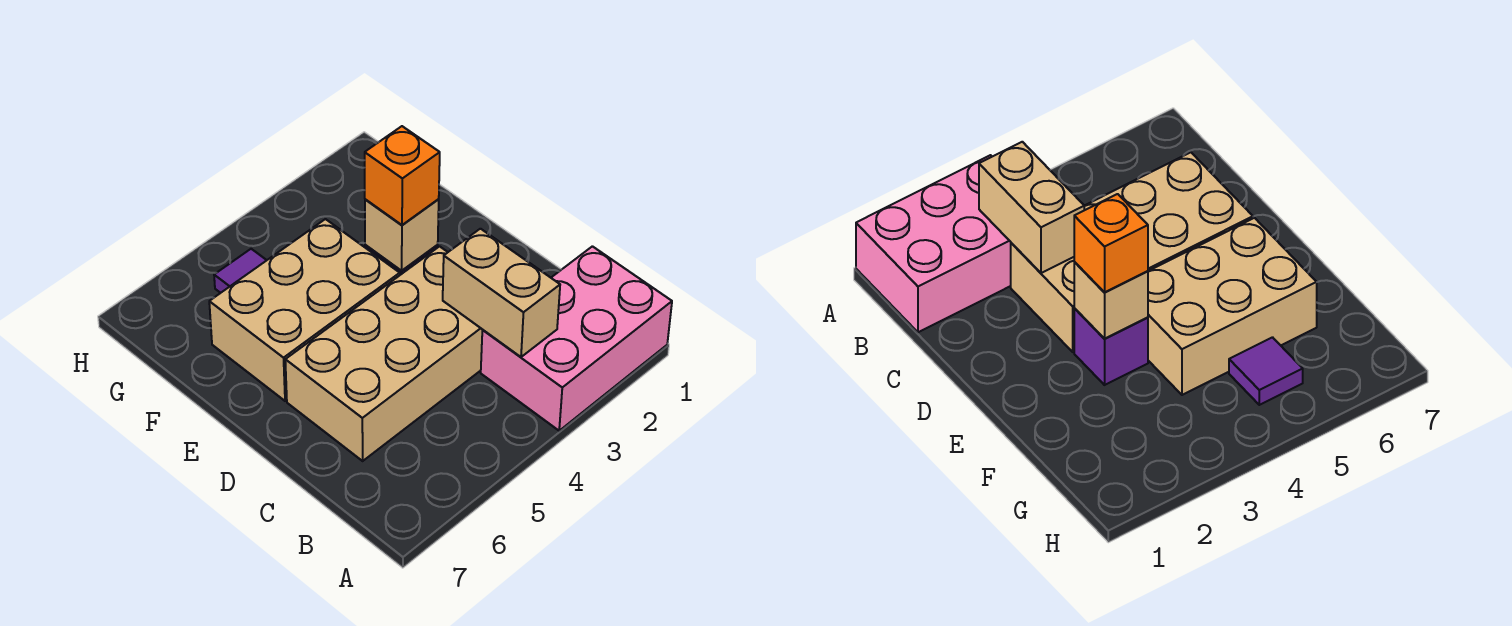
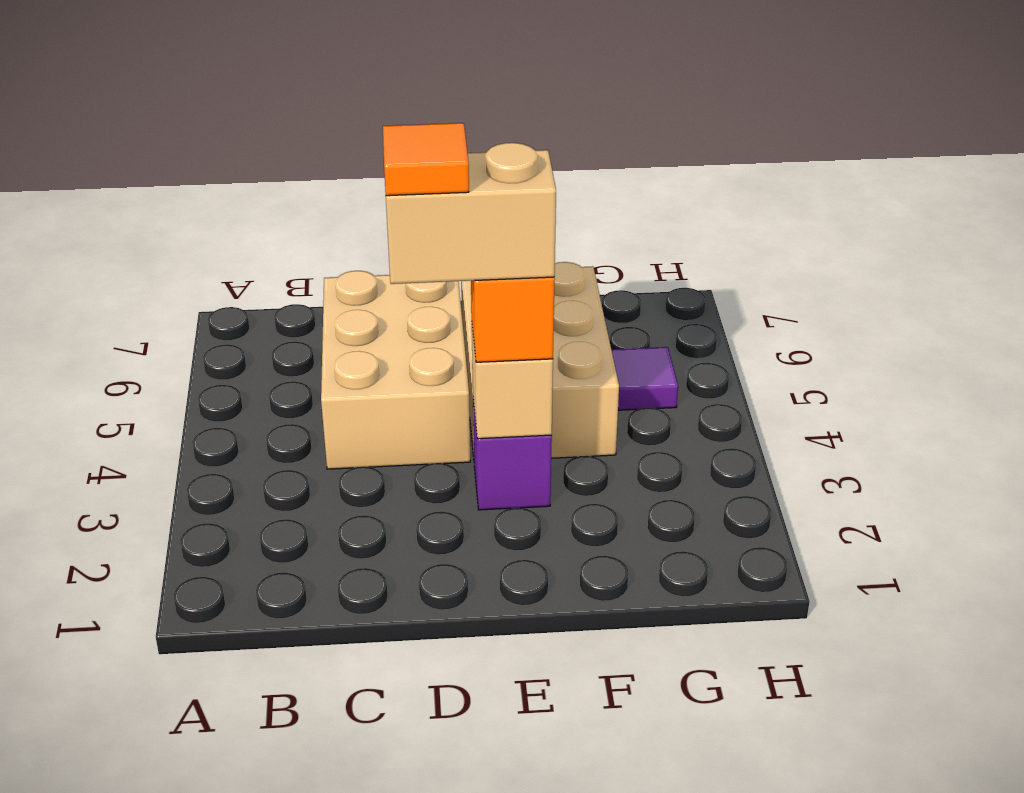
pink brick A1:B3 level 1 -> none
tan brick B3:C3 level 2 -> tan brick D3:E3 level 4
tan brick C3:D6 level 1 -> tan brick C4:D6 level 1
none -> orange tile D3 level 5

